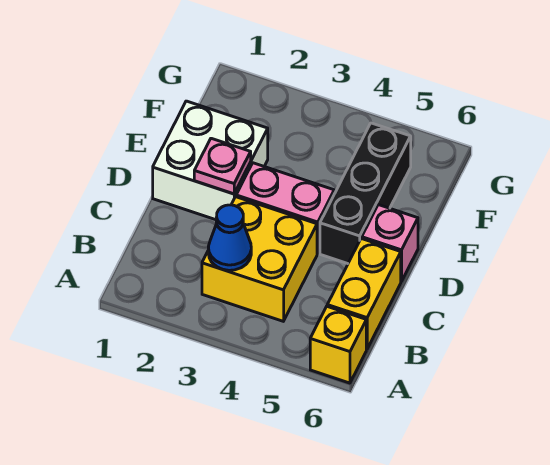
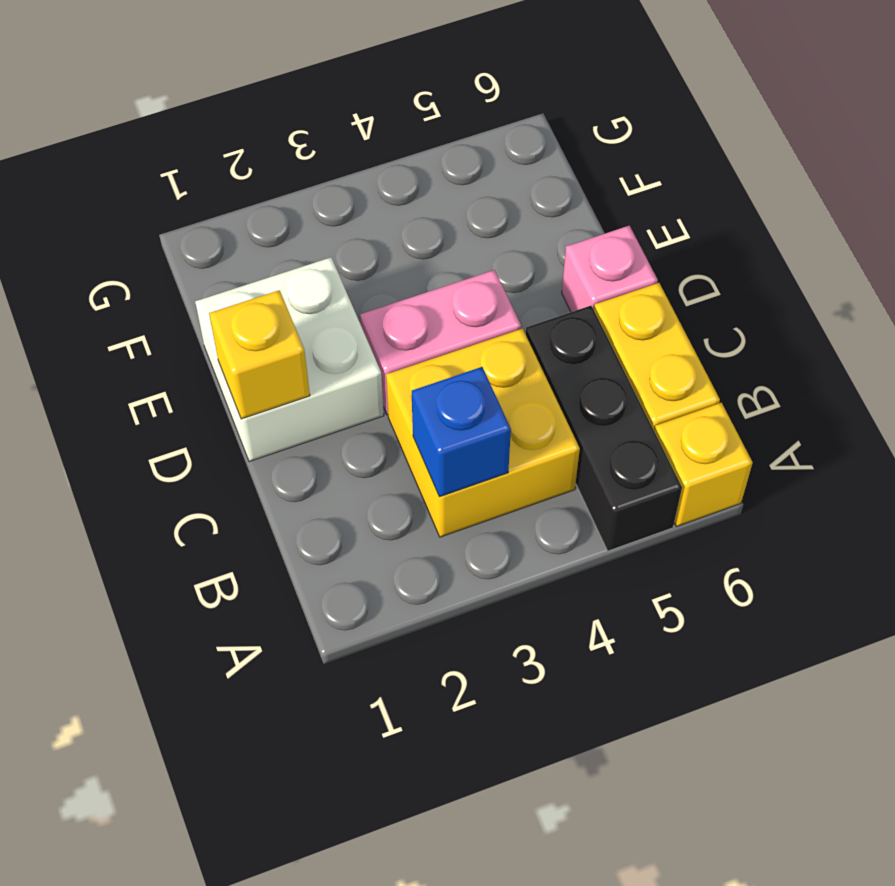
blue cone B3 level 2 -> blue brick B3 level 2
none -> yellow brick D1 level 2
pink plate D2 level 2 -> none
black brick D5:F5 level 1 -> black brick A5:C5 level 1

